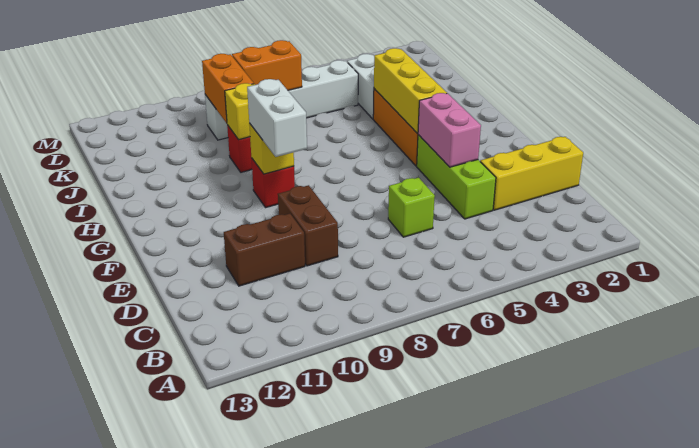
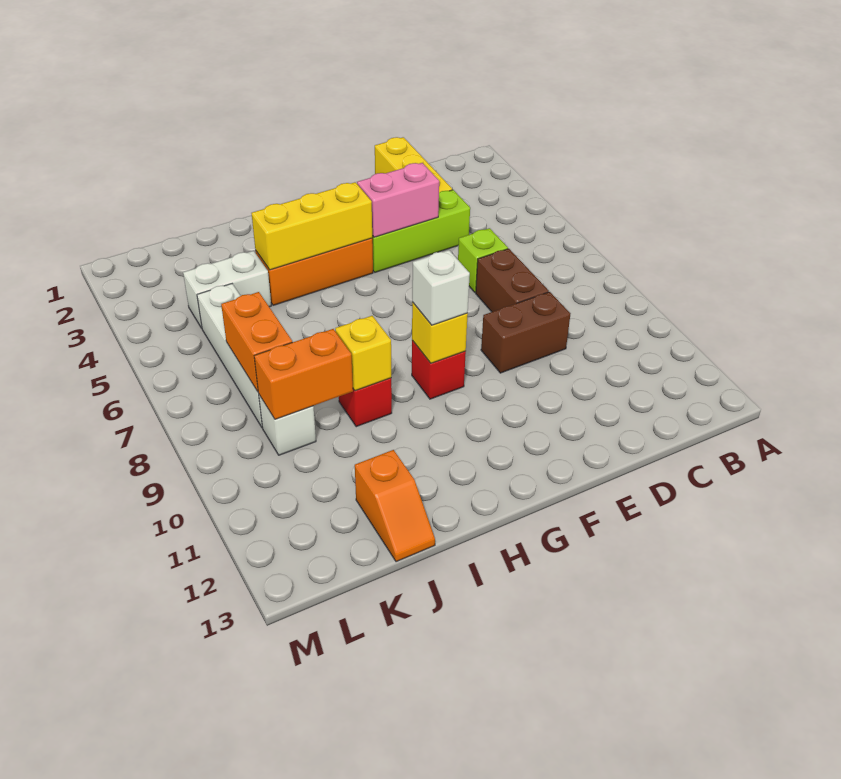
brown brick D10:D11 level 1 -> brown brick D7:D8 level 1
white brick F9:G9 level 3 -> white brick G9 level 3
none -> orange slope J12:J13 level 1 top 12

